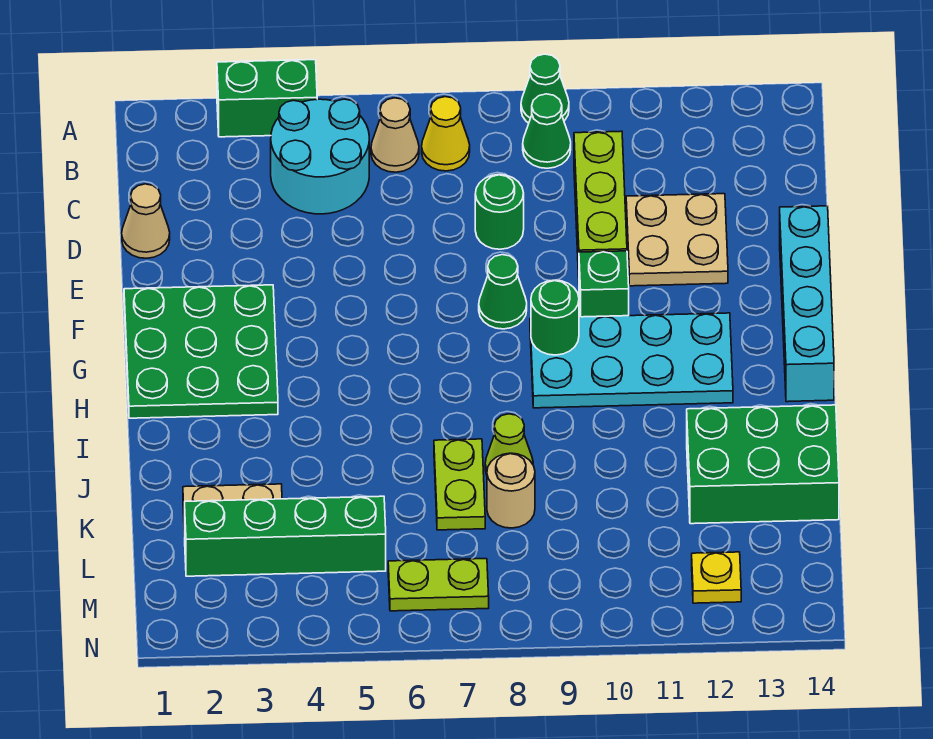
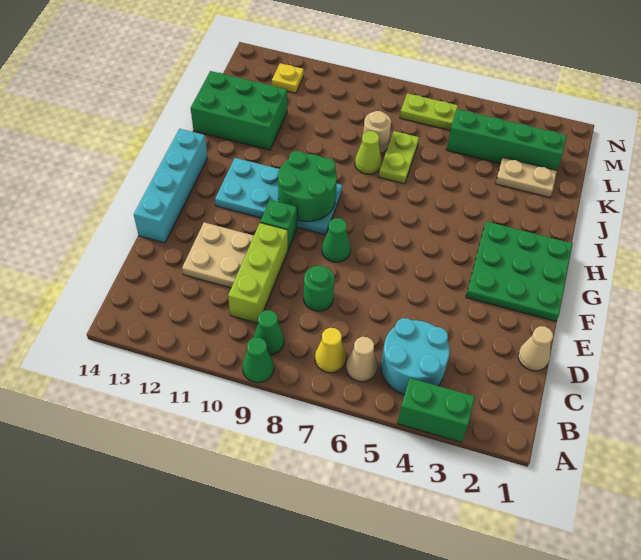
green round brick G9 level 2 -> green round brick G9:H10 level 2

